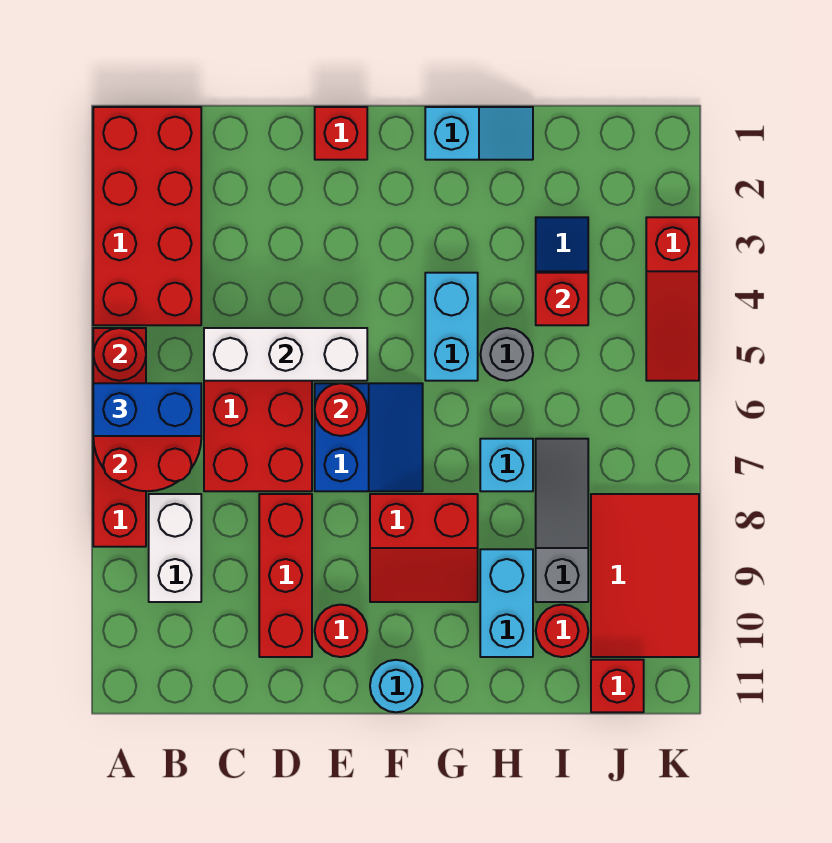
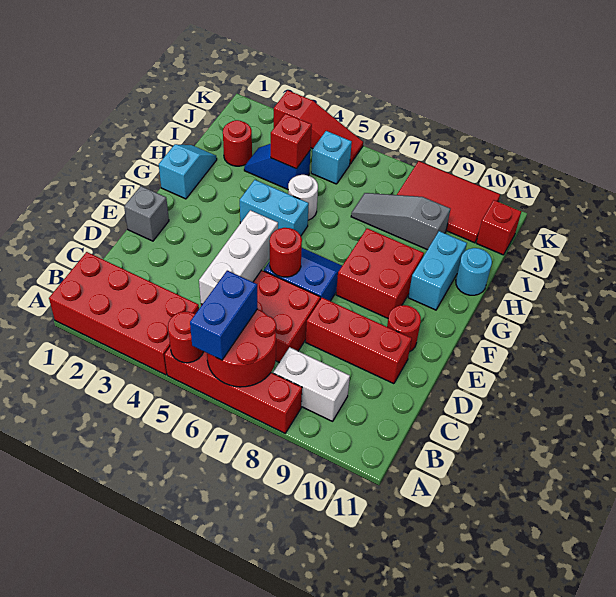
red brick E1 level 1 -> grey brick E1 level 1
red slope F8:G9 level 1 top 8 -> red brick F8:G9 level 1
cyan round brick F11 level 1 -> cyan round brick H11 level 1
grey round brick H5 level 1 -> white round brick H5 level 1
cyan brick H7 level 1 -> cyan brick J5 level 1
cyan brick H9:H10 level 1 -> cyan brick G10:H10 level 1
red round brick I10 level 1 -> red round brick I2 level 1

